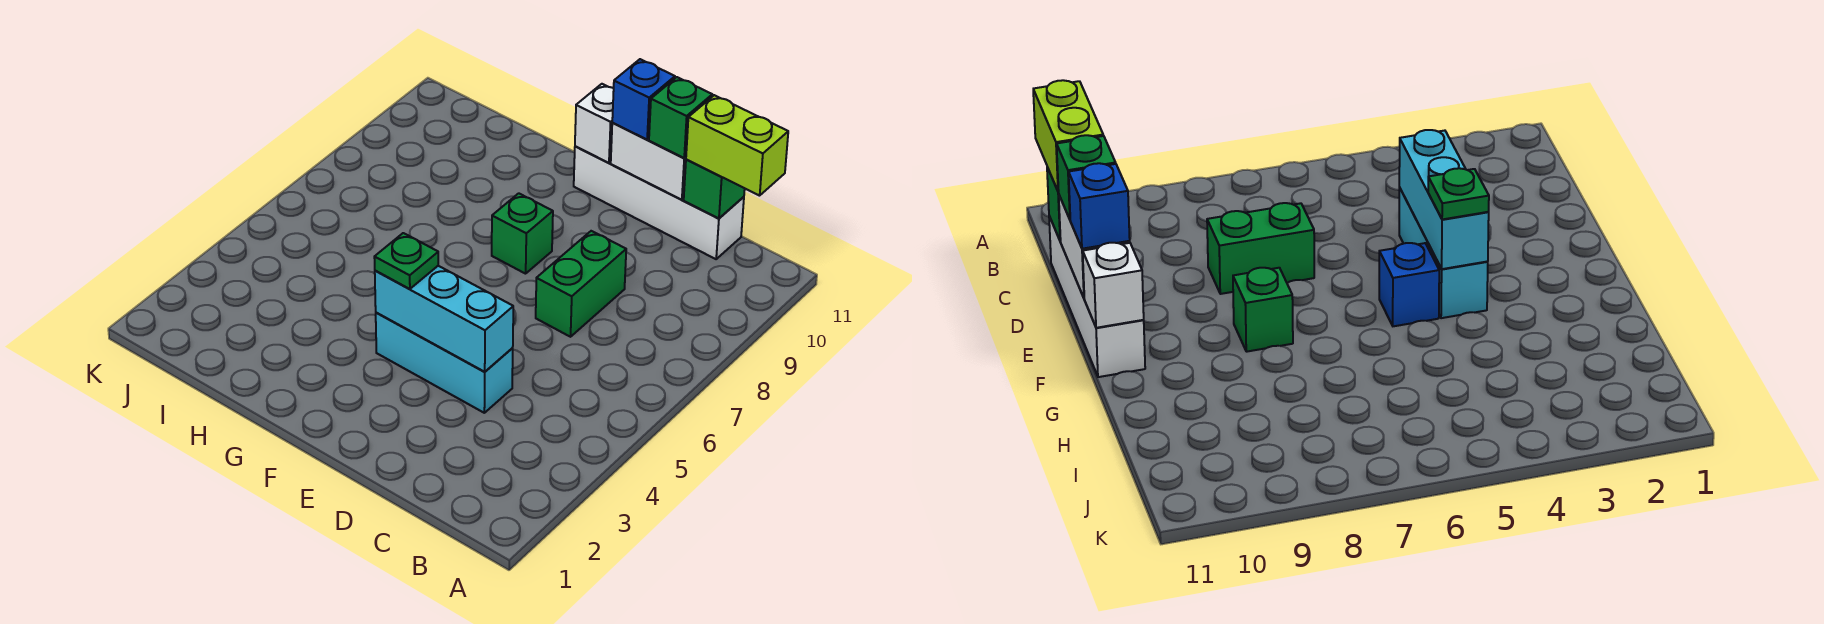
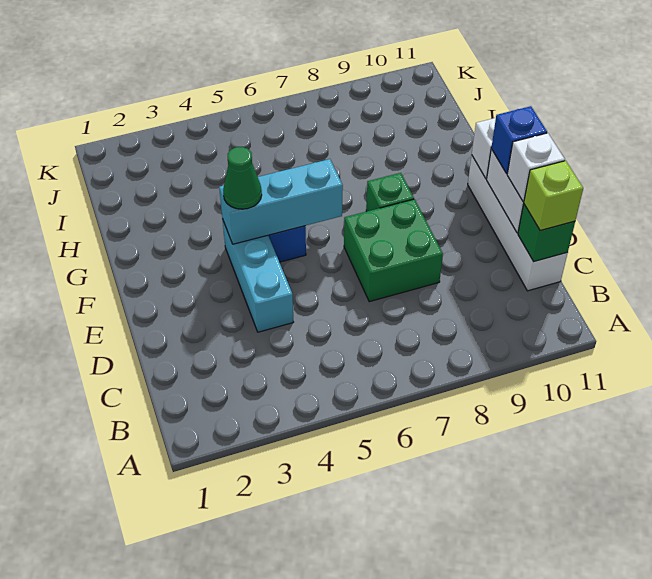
lime brick B11:C11 level 3 -> lime brick C11 level 3
cyan brick D4:F4 level 2 -> cyan brick F4:F6 level 2
green brick D7:D8 level 1 -> green brick D7:E8 level 1
green brick D11 level 3 -> white brick D11 level 3
green plate F4 level 3 -> green cone F4 level 3

